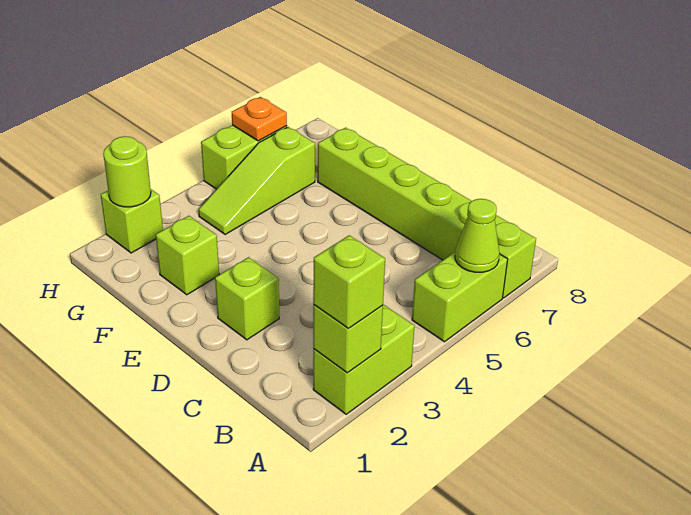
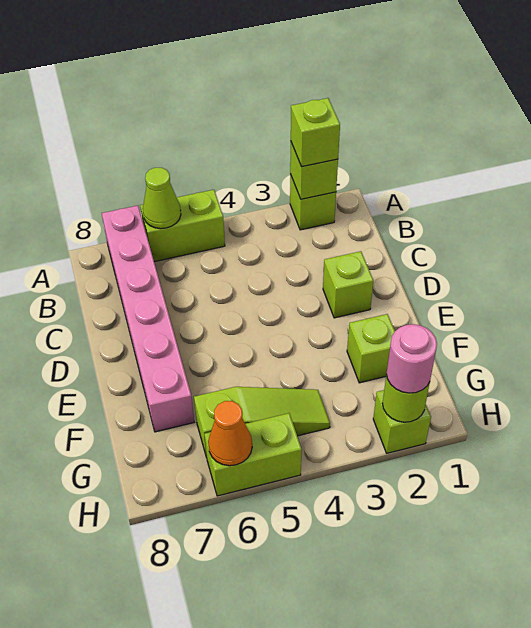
lime brick A2:A3 level 1 -> lime brick A2 level 1
lime brick A7:F7 level 1 -> pink brick A7:F7 level 1
none -> pink round brick H2 level 3
orange plate H6 level 2 -> orange cone H6 level 2

